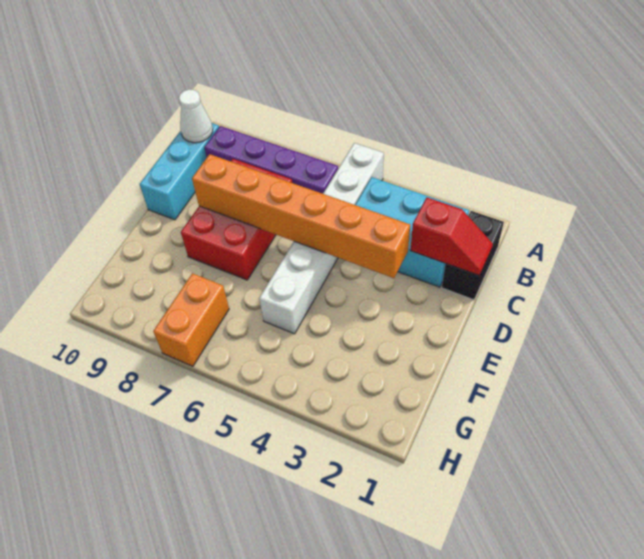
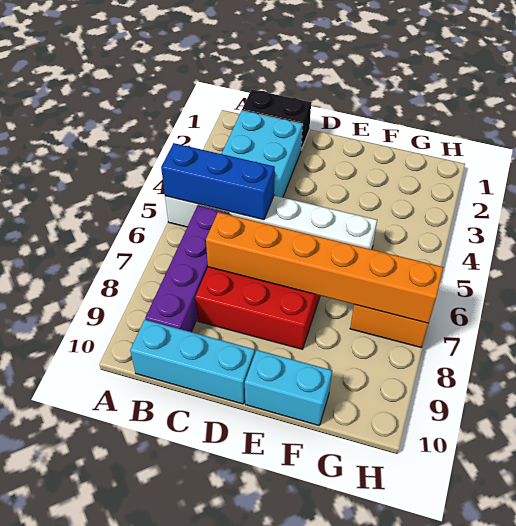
none -> blue brick A5:C5 level 2
white cone B10 level 2 -> none
red slope C1:C2 level 2 top 2 -> none
orange brick D3:D8 level 2 -> orange brick C7:H7 level 2
none -> cyan brick E10:F10 level 1

